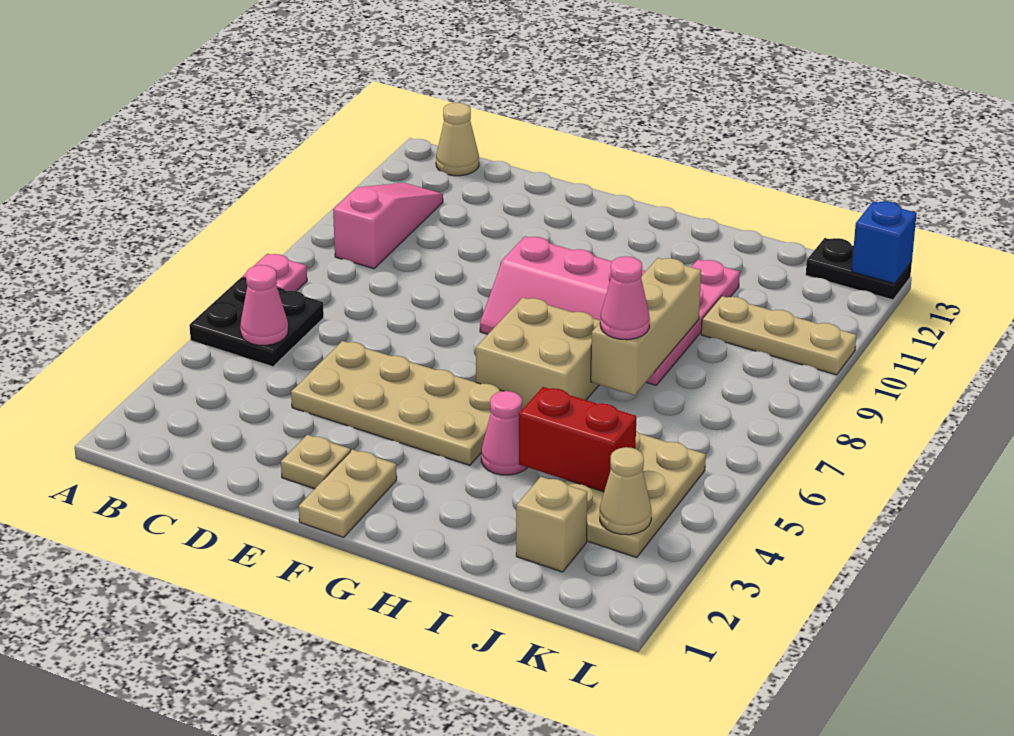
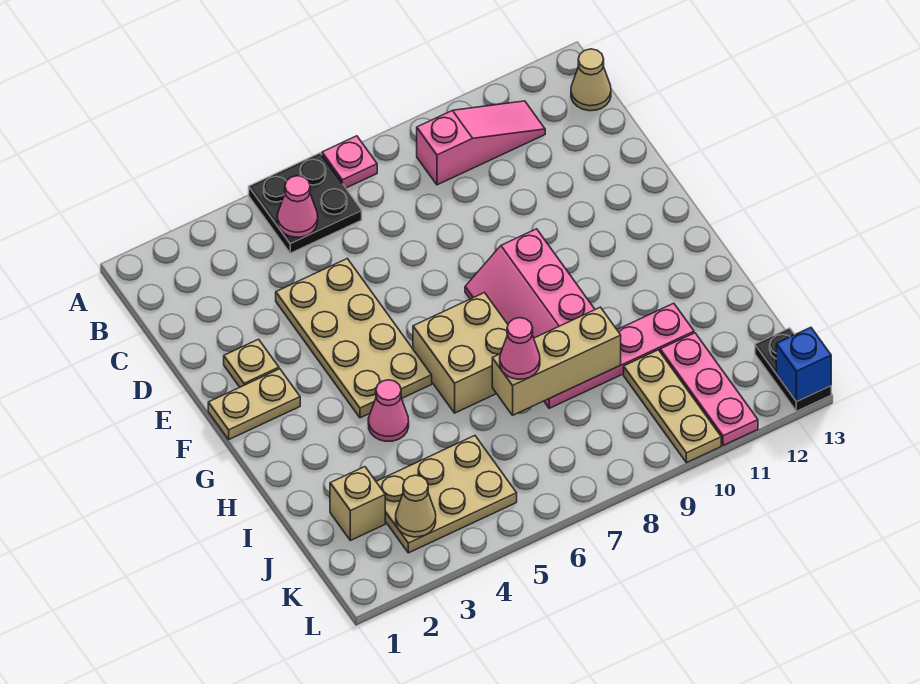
red brick I4:J4 level 2 -> none
none -> pink plate J11:L11 level 1

